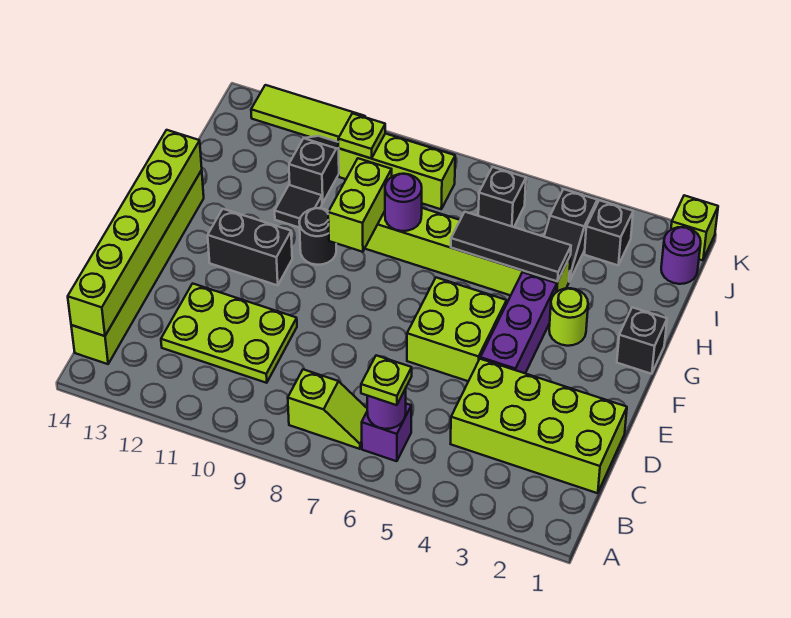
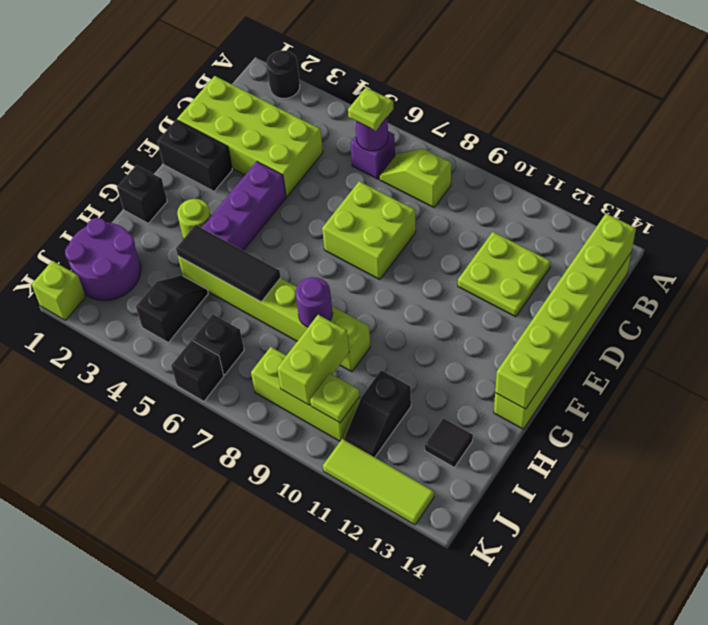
lime plate C10:D12 level 1 -> lime plate C11:D12 level 1
lime brick E5:F6 level 1 -> lime brick D7:E8 level 1
black brick F11:F12 level 1 -> black brick E1:E2 level 1
lime brick G9:H9 level 2 -> lime brick I9:J9 level 2
black round brick G10 level 1 -> black round brick A2 level 1
black tile H11 level 1 -> black tile I13 level 1
purple round brick J1 level 1 -> purple round brick I1:J2 level 1
black brick J3 level 1 -> black brick K6 level 1

